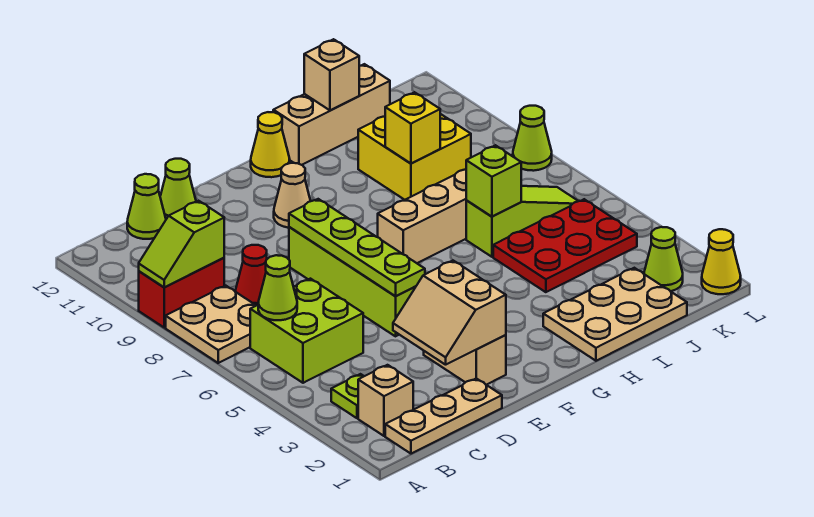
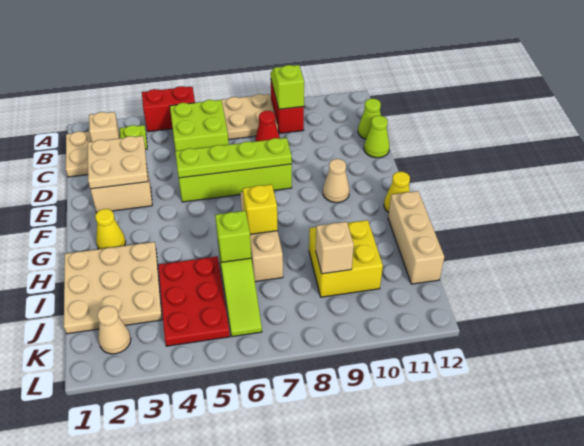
none -> red brick A4:A5 level 1
tan plate B1:D1 level 1 -> tan plate B1:C1 level 1
lime cone B6 level 2 -> none
tan slope D2:E3 level 2 top E -> tan plate D2:E3 level 2
tan plate H1:J2 level 1 -> tan plate H1:J3 level 1
yellow brick I9 level 2 -> yellow brick H7 level 2
tan brick I12 level 2 -> tan brick J9 level 2
lime cone K2 level 1 -> tan cone K2 level 1
yellow cone L1 level 1 -> yellow cone G2 level 1
lime cone L8 level 1 -> none

